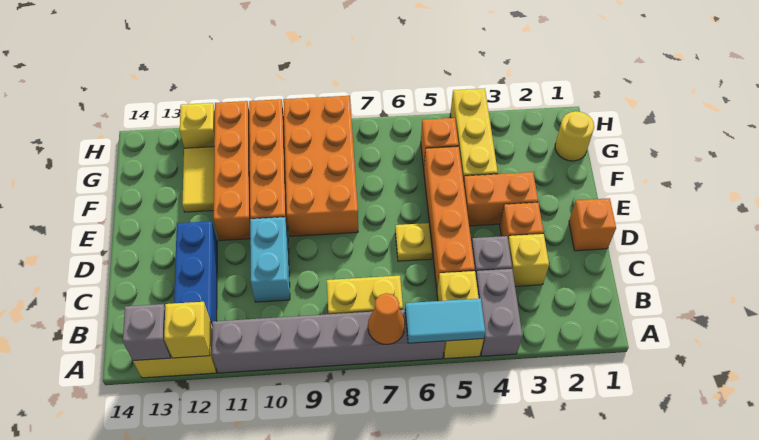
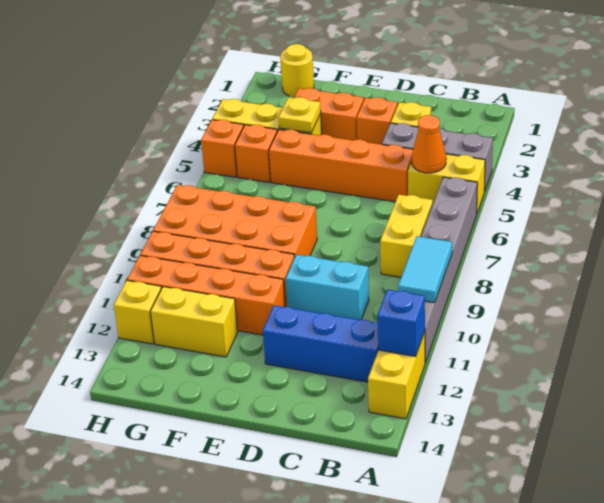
cyan tile A5:A6 level 2 -> cyan tile A9:A10 level 2
orange cone A7 level 2 -> orange cone B5 level 2
yellow brick A12 level 2 -> blue brick A12 level 2
grey brick A13 level 2 -> none
orange brick D1 level 1 -> orange brick H5 level 1
yellow plate D6 level 1 -> yellow plate F4 level 2
orange brick E3:E4 level 1 -> orange brick E3:F3 level 1
yellow tile F12:G12 level 1 -> yellow brick F12:G12 level 1

